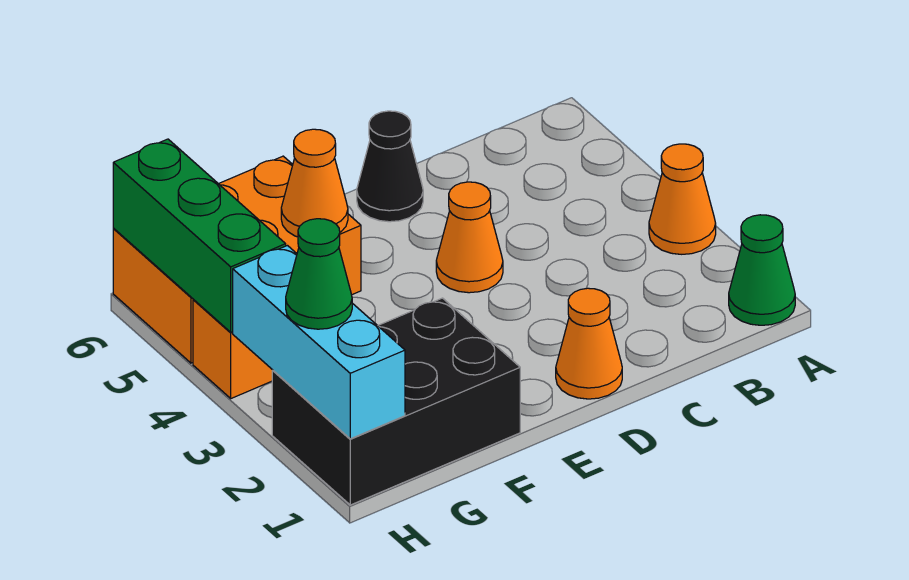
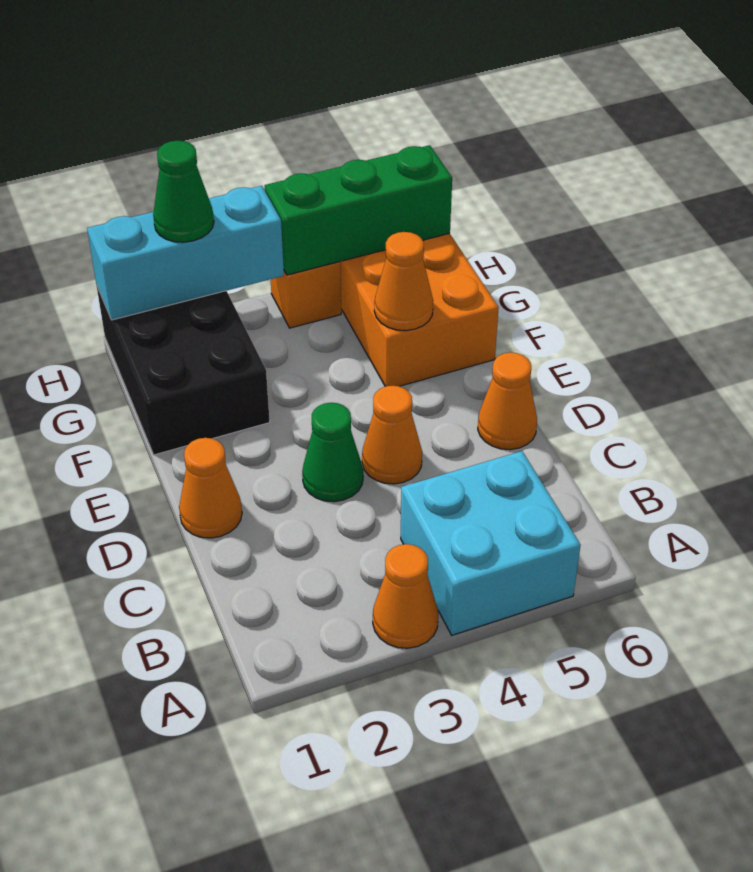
green cone A1 level 1 -> green cone D3 level 1
none -> cyan brick A4:B5 level 1
black cone D6 level 1 -> orange cone D6 level 1

